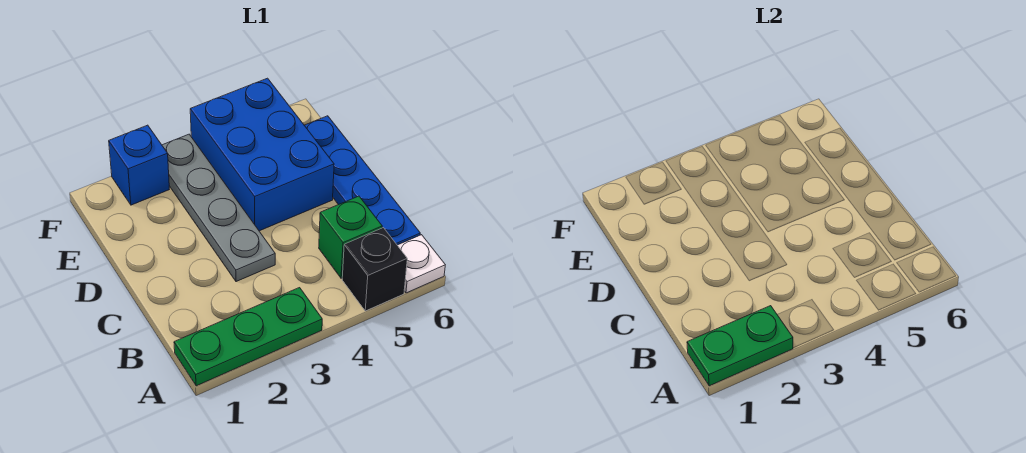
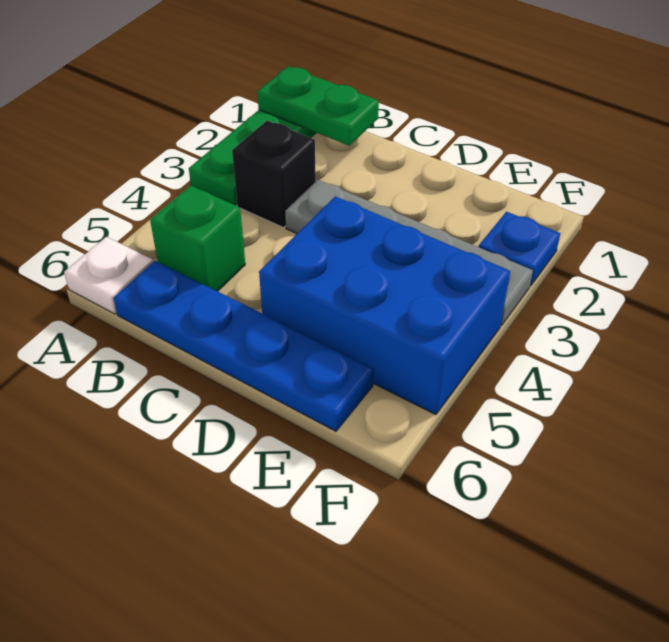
green plate A1:A2 level 2 -> green plate A1:B1 level 2
black brick A5 level 1 -> black brick B3 level 1
blue brick F2 level 1 -> blue plate F2 level 1

